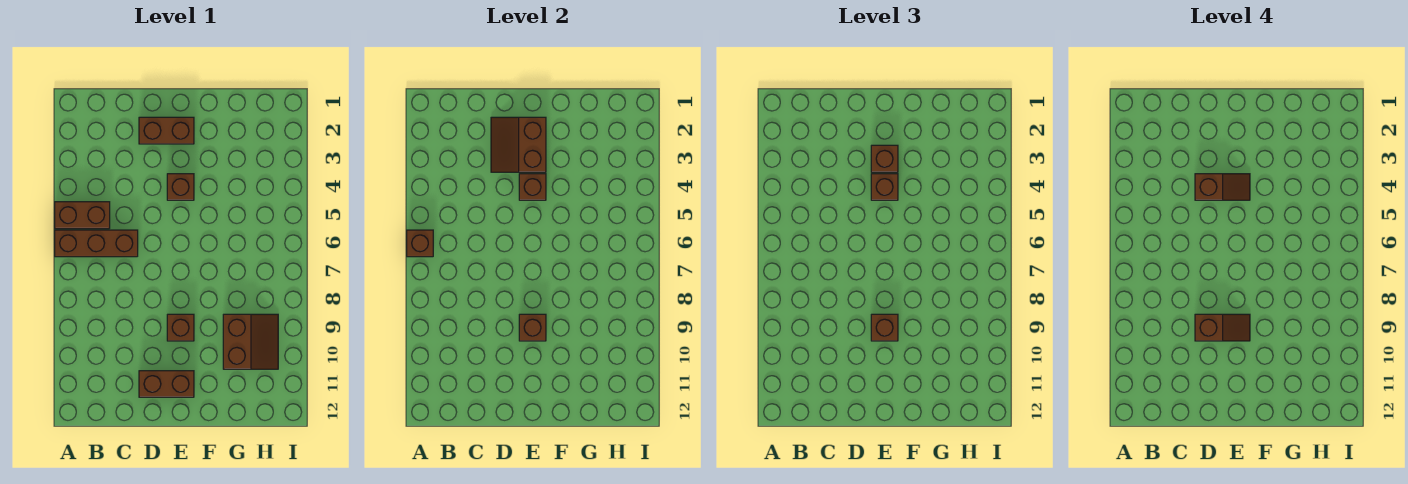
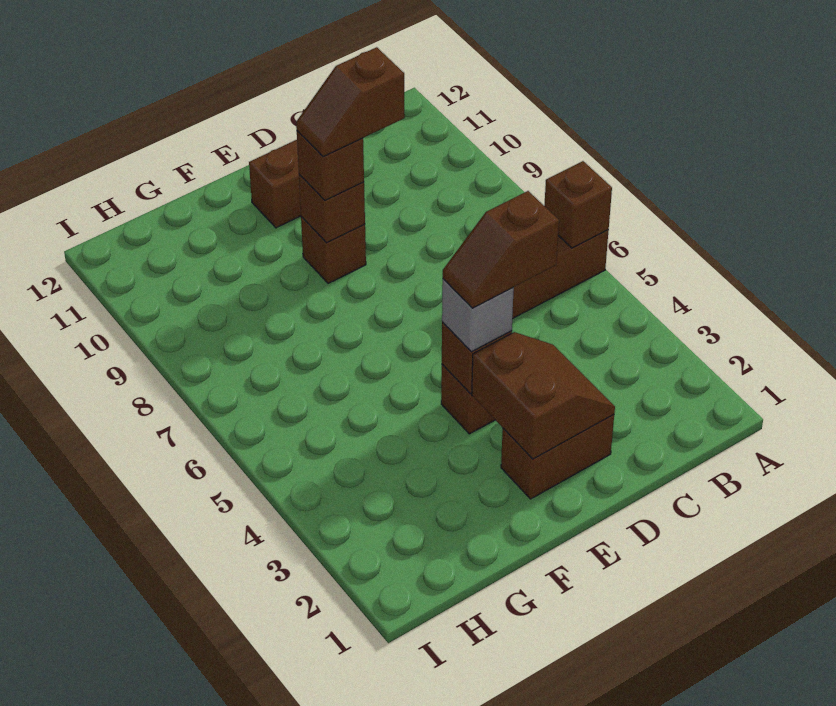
brown brick A5:B5 level 1 -> none
brown brick E3 level 3 -> none
brown brick E4 level 3 -> grey brick E4 level 3
brown slope G9:H10 level 1 top G -> none

